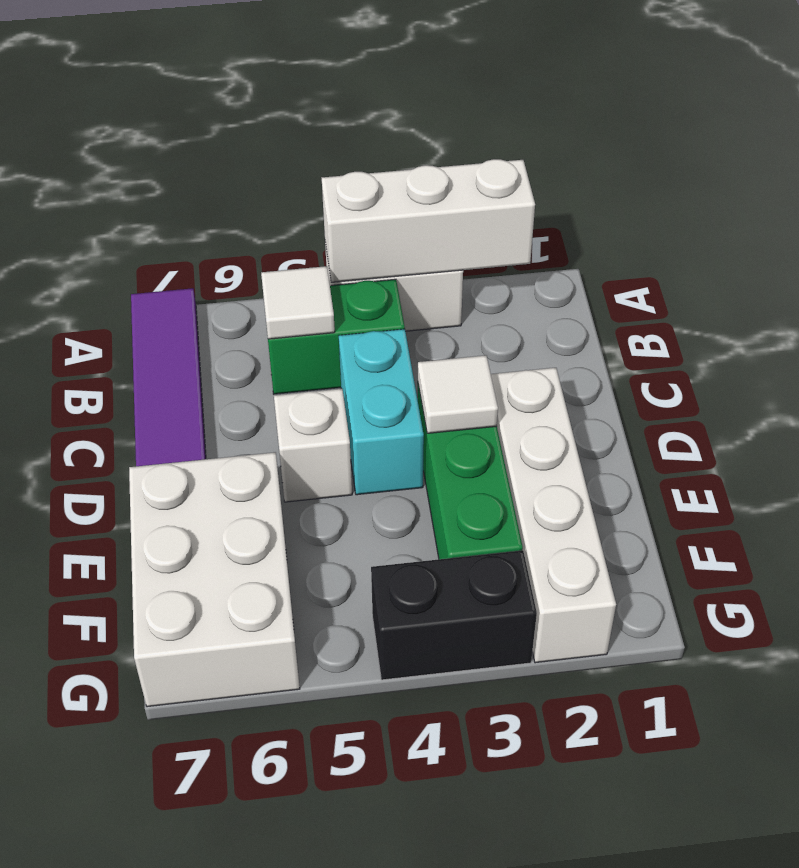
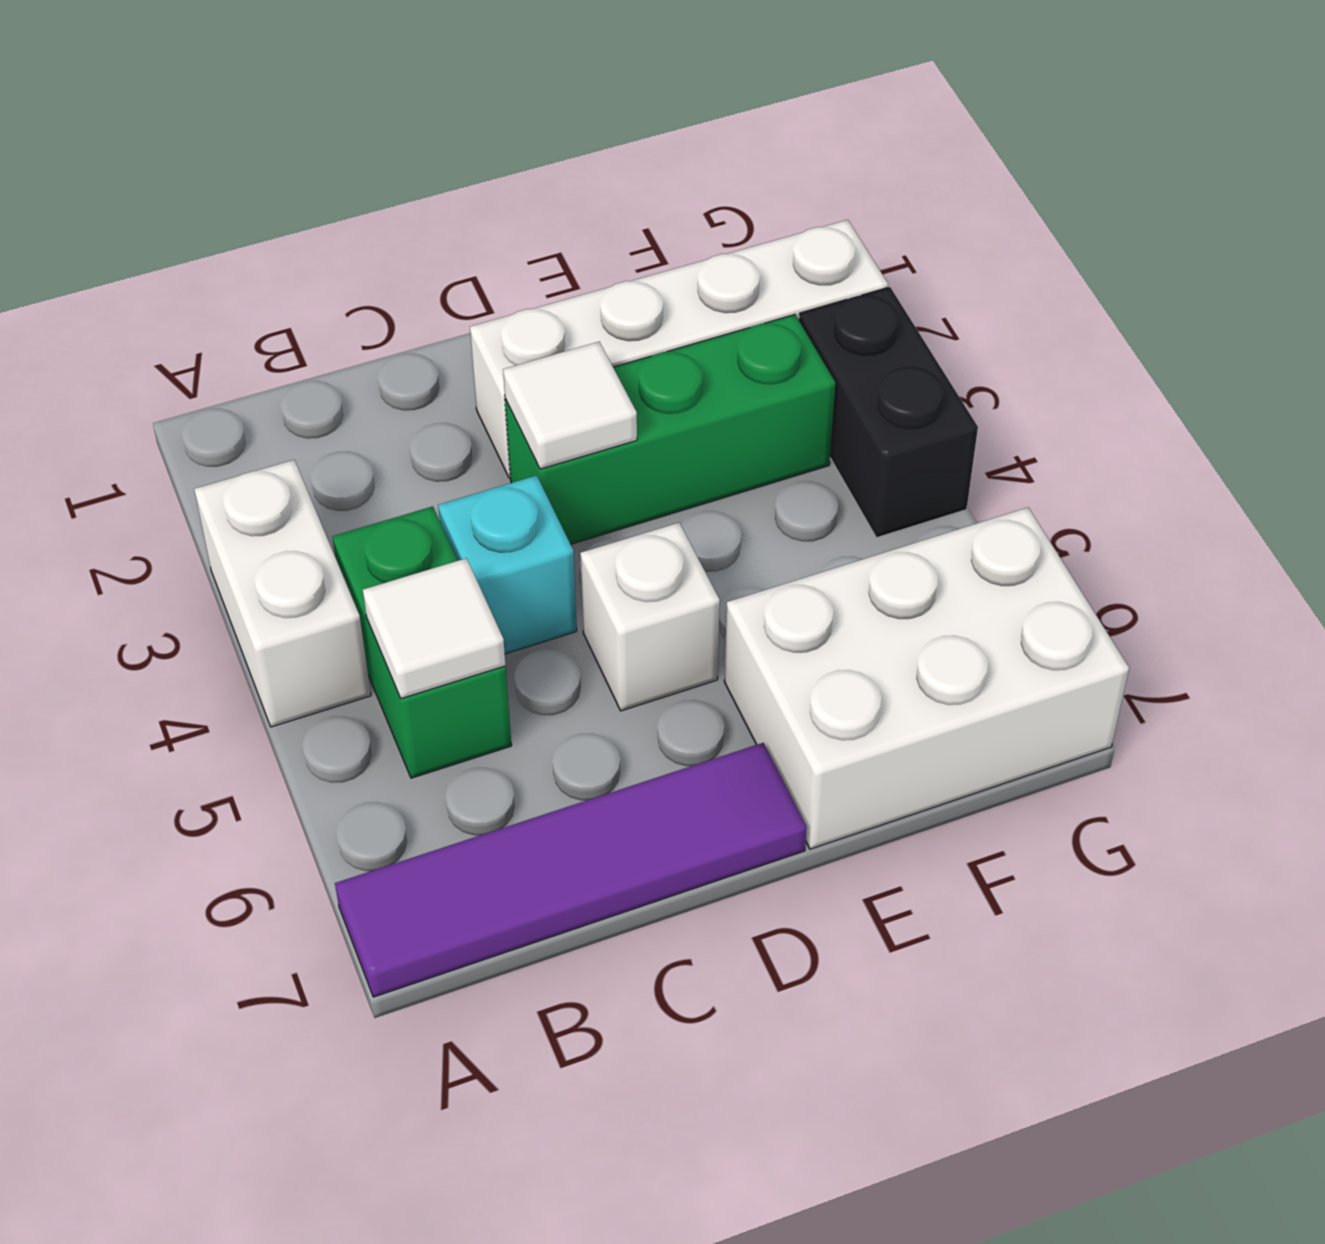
white brick A2:A4 level 2 -> none
cyan brick C4:D4 level 1 -> cyan brick C4 level 1

